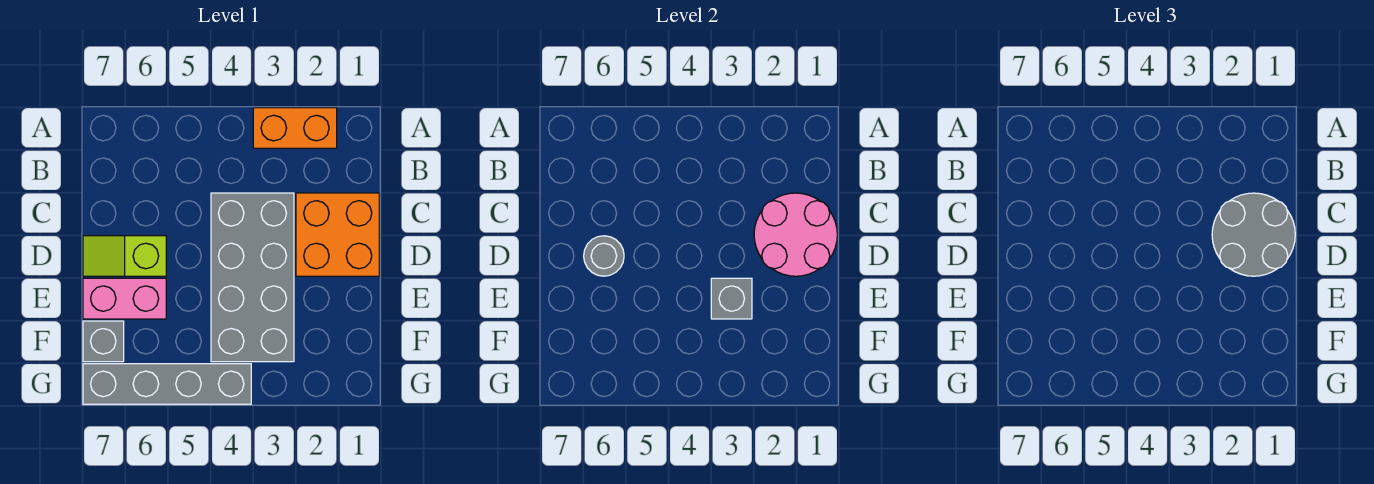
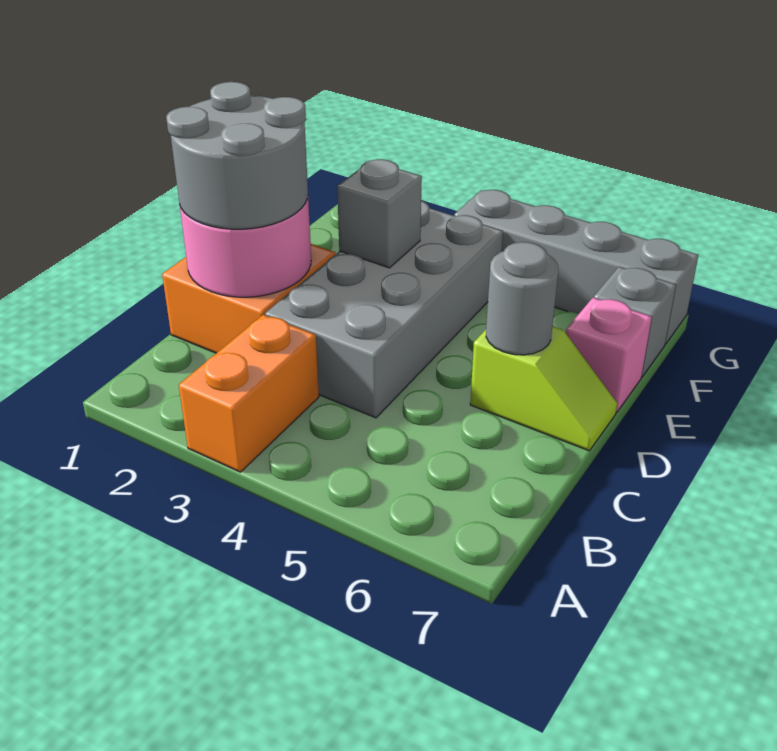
orange brick A2:A3 level 1 -> orange brick A3:B3 level 1
pink brick E6:E7 level 1 -> pink brick E7 level 1

